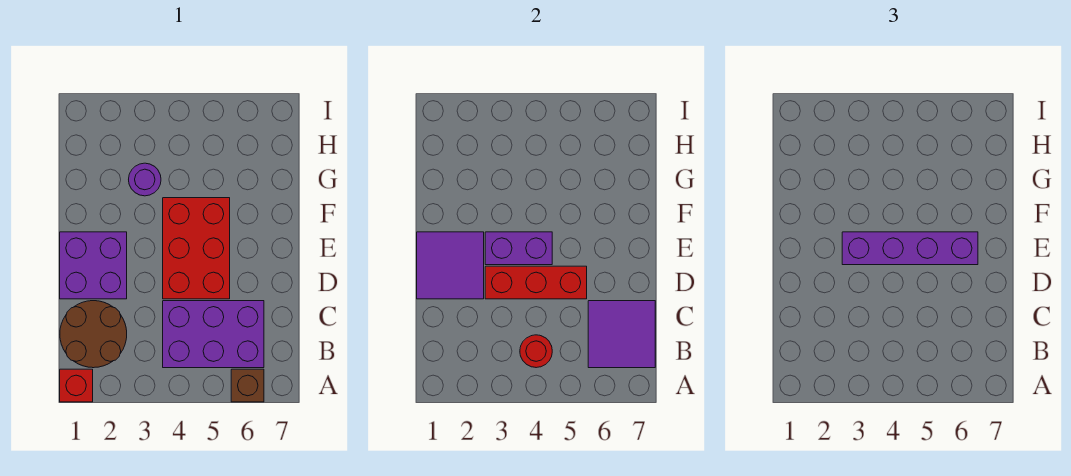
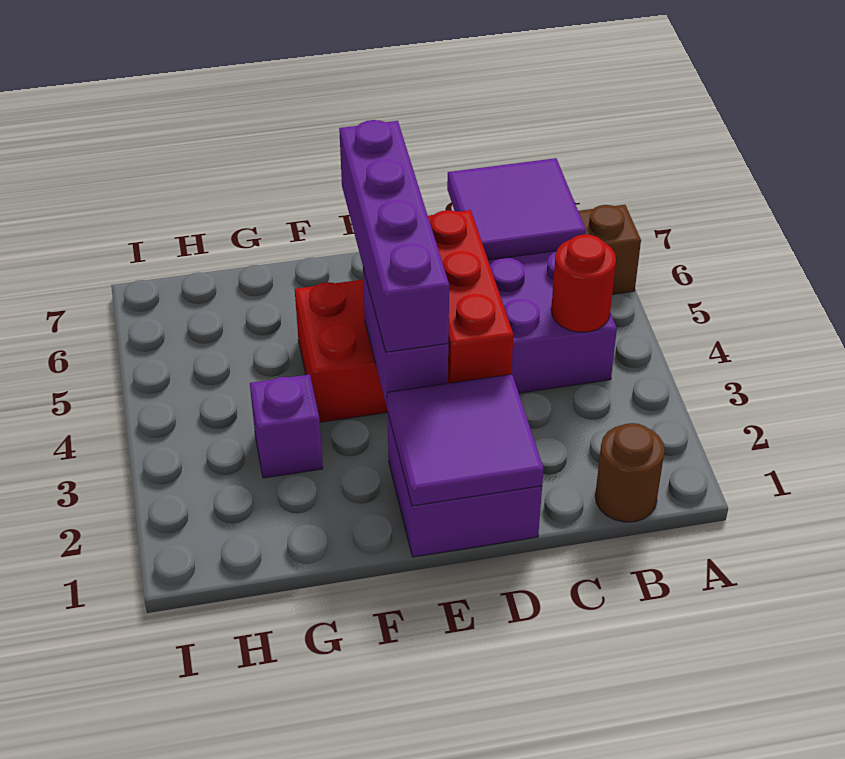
red brick A1 level 1 -> none
brown round brick B1:C2 level 1 -> brown round brick B1 level 1
purple round brick G3 level 1 -> purple brick G3 level 1

